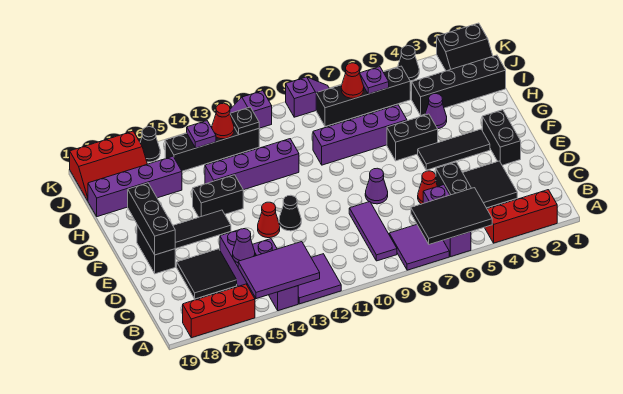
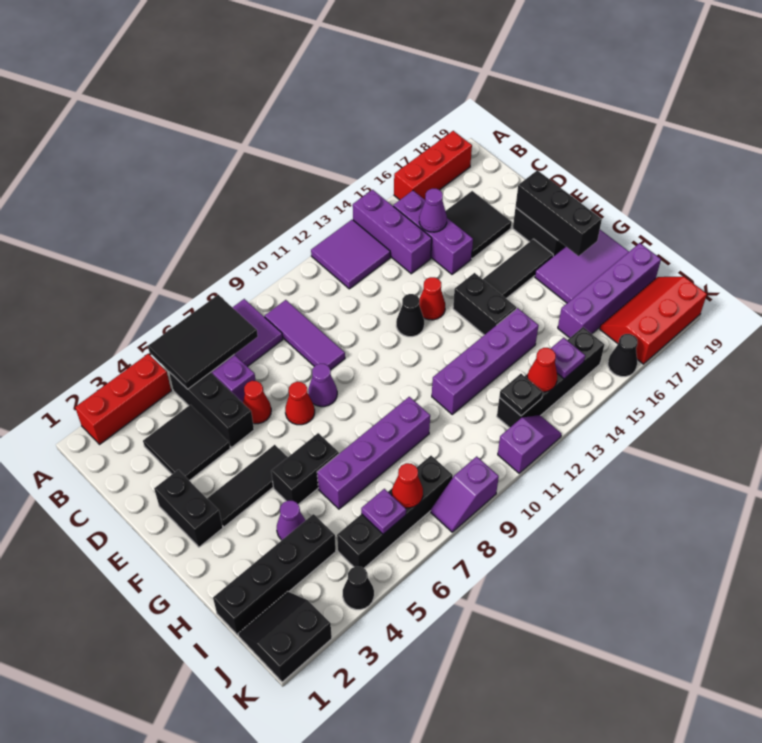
purple tile A13:B15 level 2 -> purple tile G17:H19 level 1
none -> red cone E7 level 1
black brick G14:G15 level 1 -> black brick F14:G14 level 1

